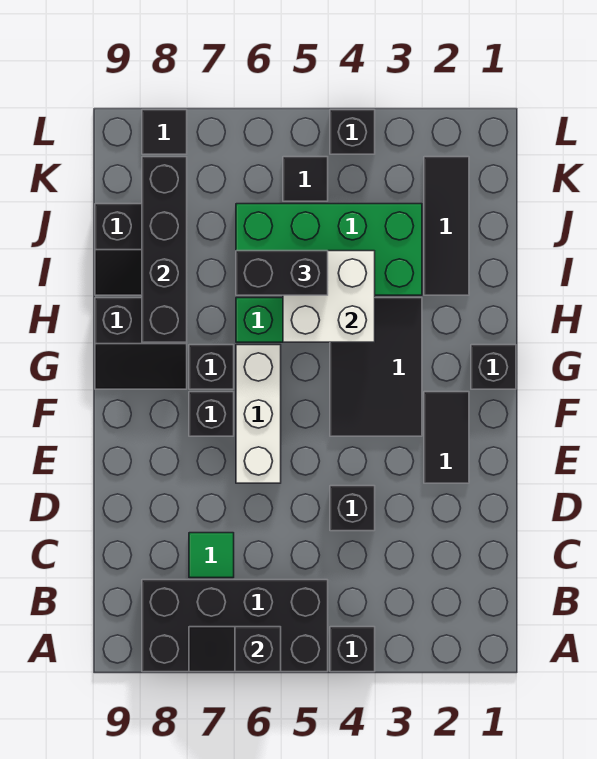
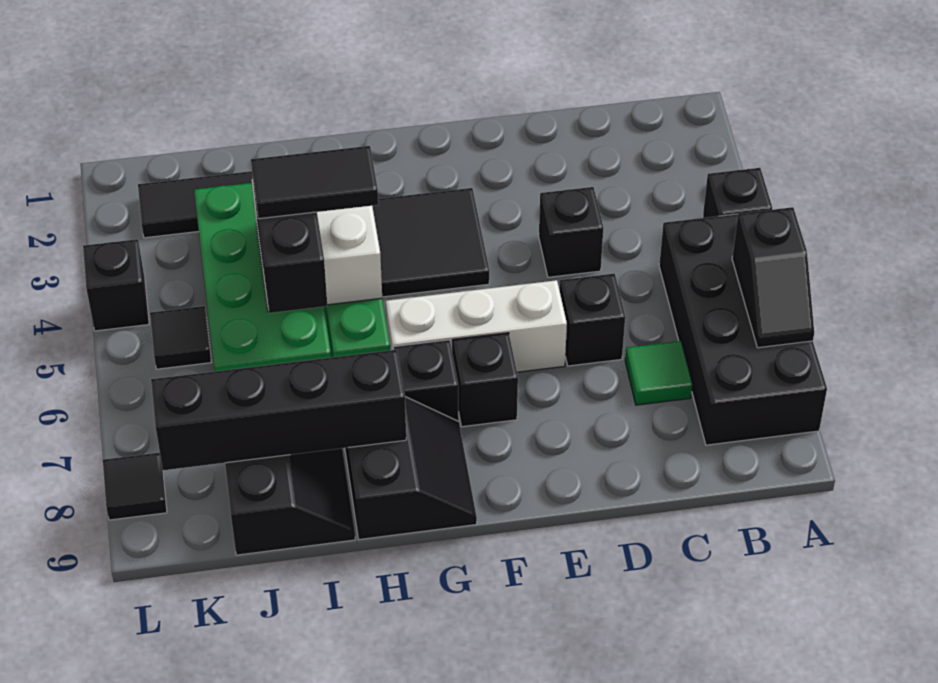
black tile E2:F2 level 1 -> black tile H5:I5 level 4
black brick G1 level 1 -> black brick D6 level 1

